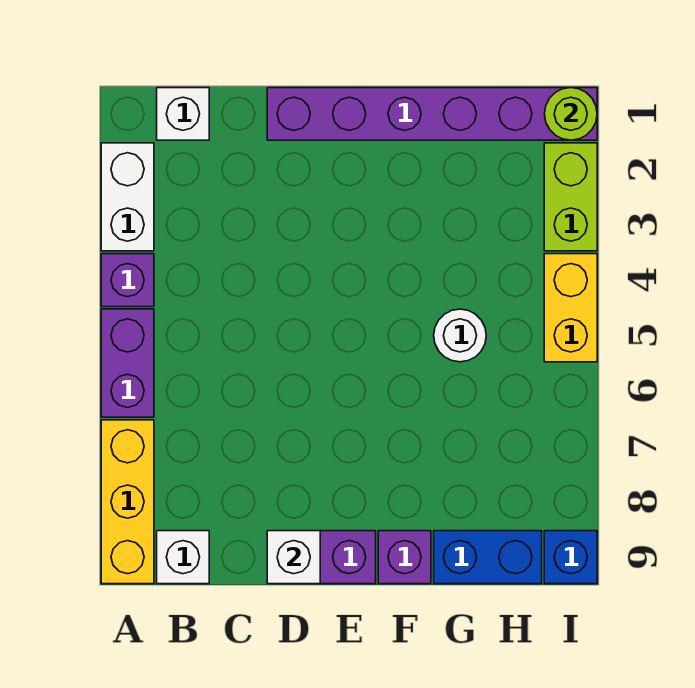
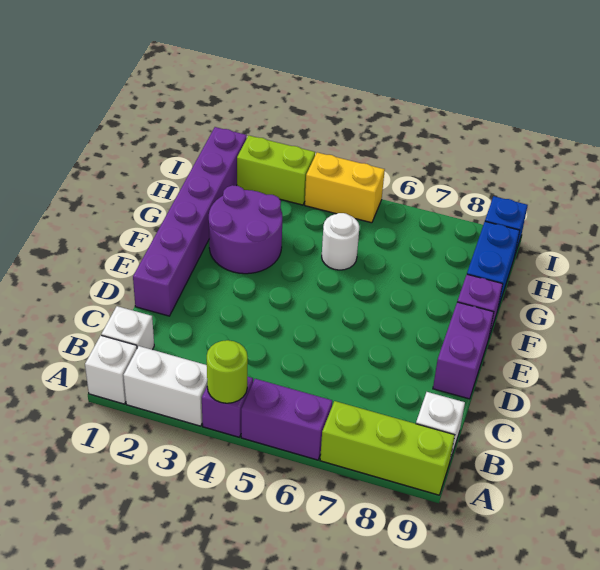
yellow brick A7:A9 level 1 -> lime brick A7:A9 level 1
white brick D9 level 2 -> white brick A1 level 1
none -> purple round brick F2:G3 level 1
lime round brick I1 level 2 -> lime round brick A4 level 2

